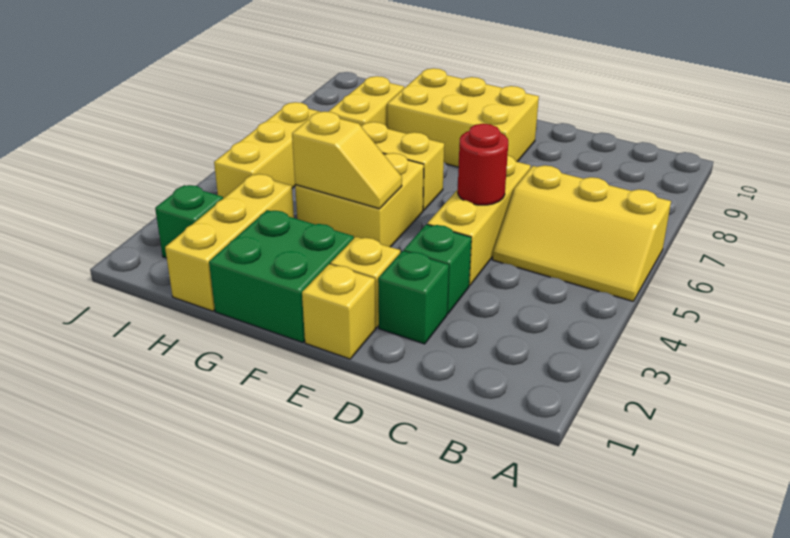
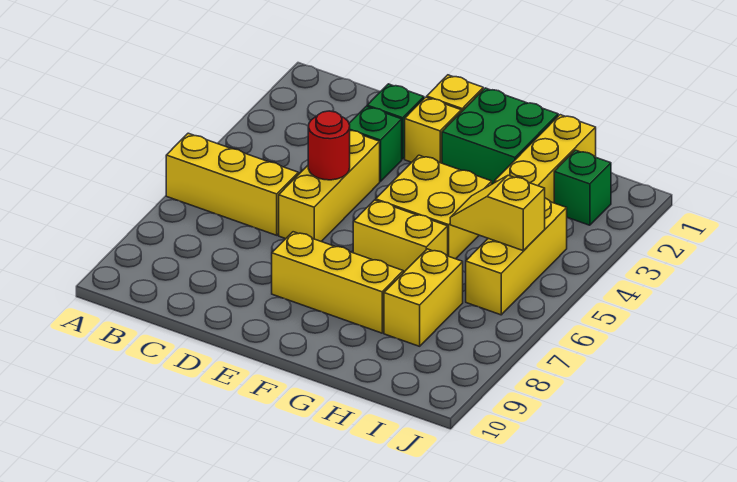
yellow brick E8:G9 level 1 -> yellow brick E8:G8 level 1
yellow slope F4:G4 level 2 top G -> yellow slope H5:I5 level 2 top I

